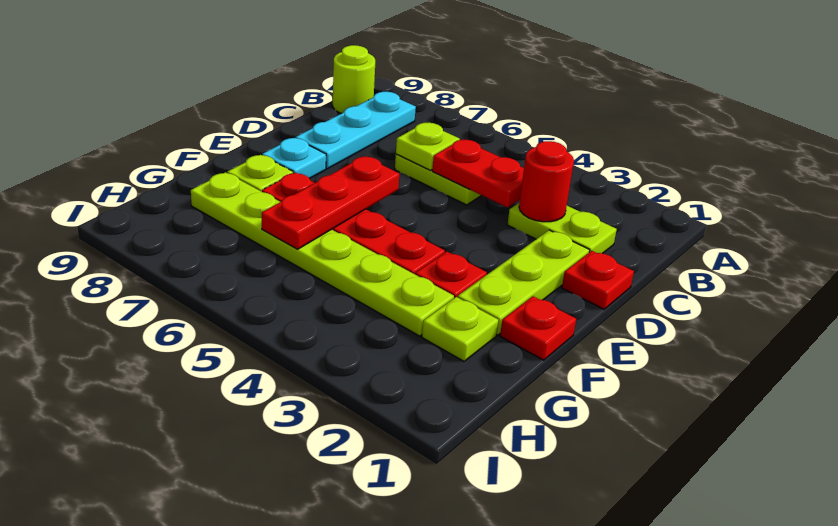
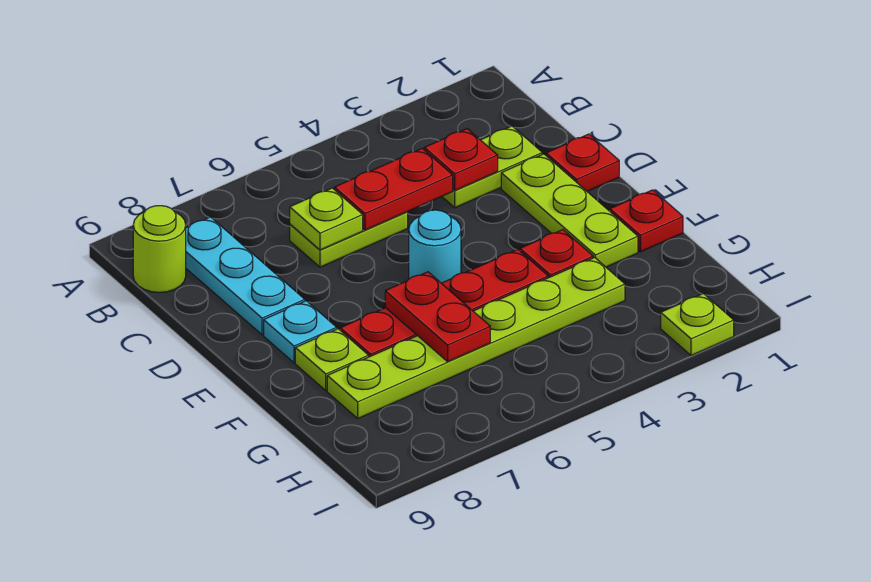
red round brick C3 level 2 -> red plate C3 level 2
none -> cyan round brick E5 level 1
red plate E6:G6 level 2 -> red plate F6:G6 level 2
lime plate G2 level 1 -> lime plate I2 level 1

